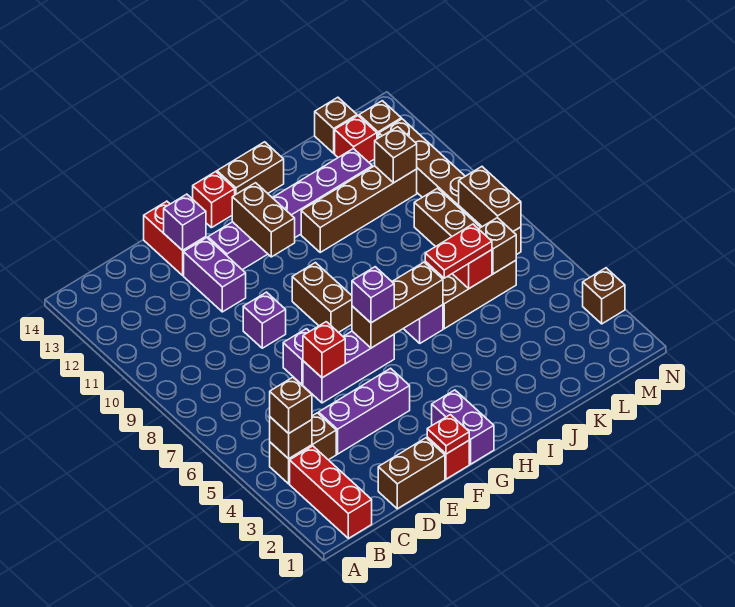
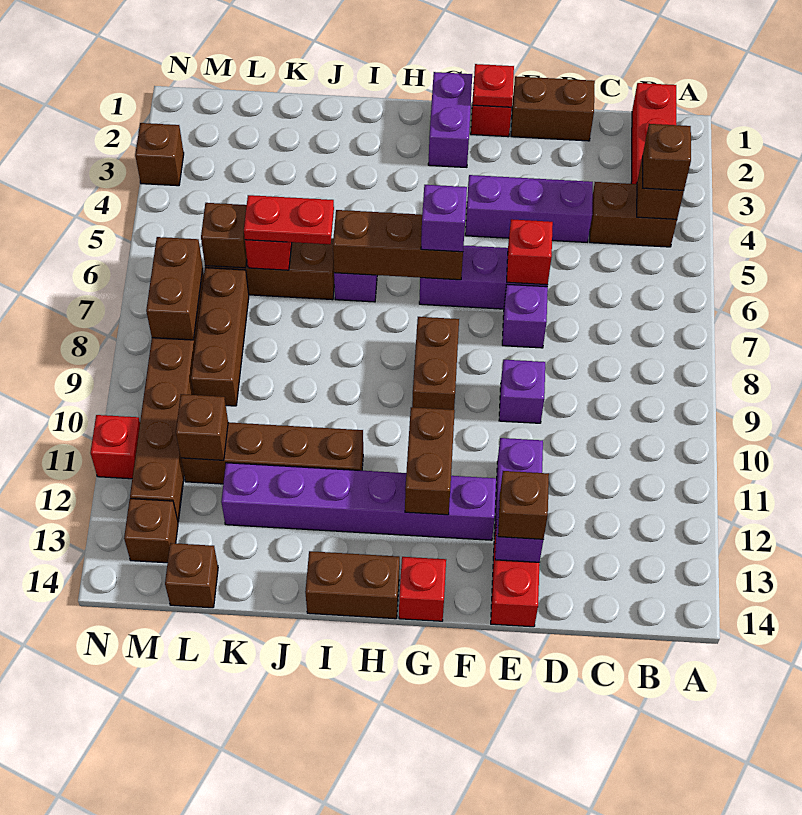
none -> brown brick E13 level 3
red brick L13 level 1 -> red brick N11 level 1

